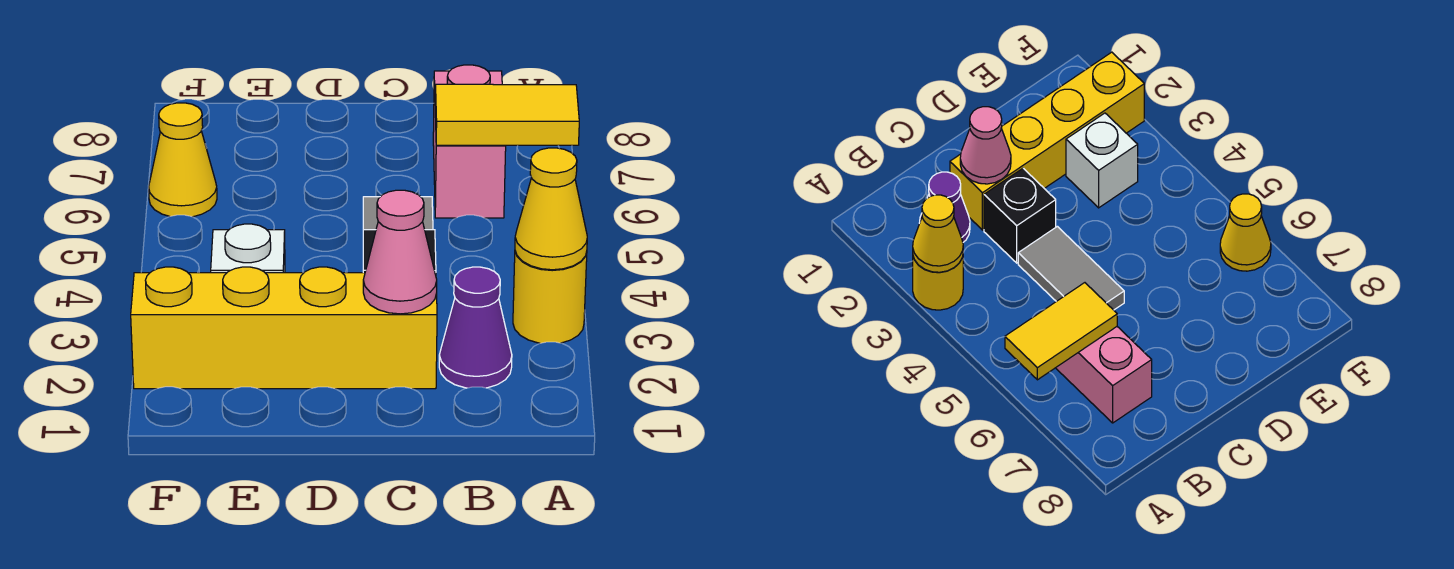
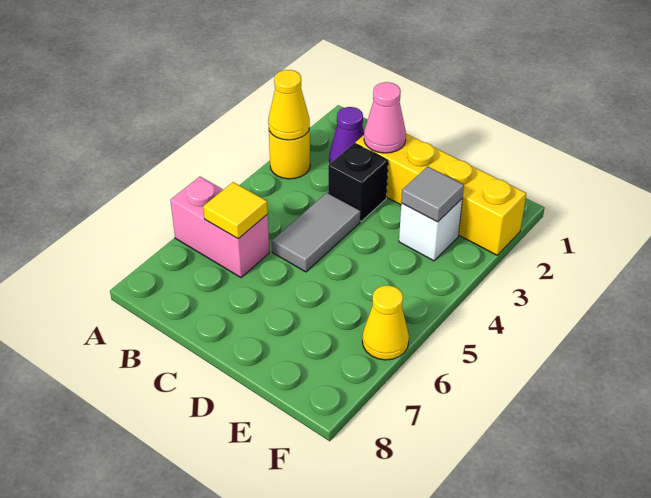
yellow tile A6:B6 level 2 -> yellow tile B6 level 2
pink brick B6:B7 level 1 -> pink brick A6:B6 level 1
none -> grey tile E3 level 2

